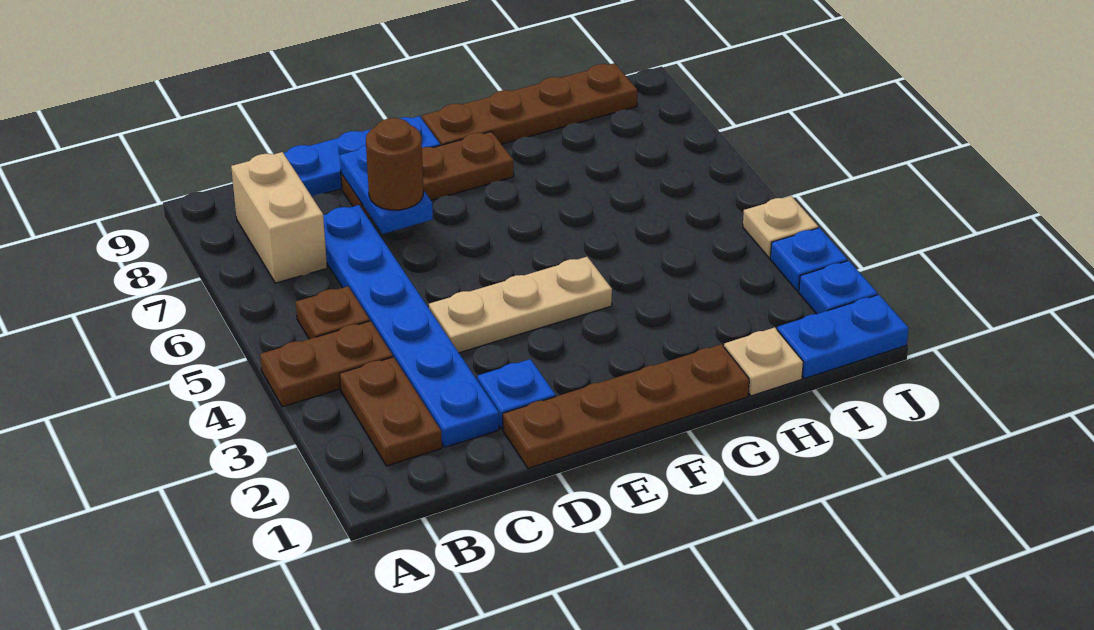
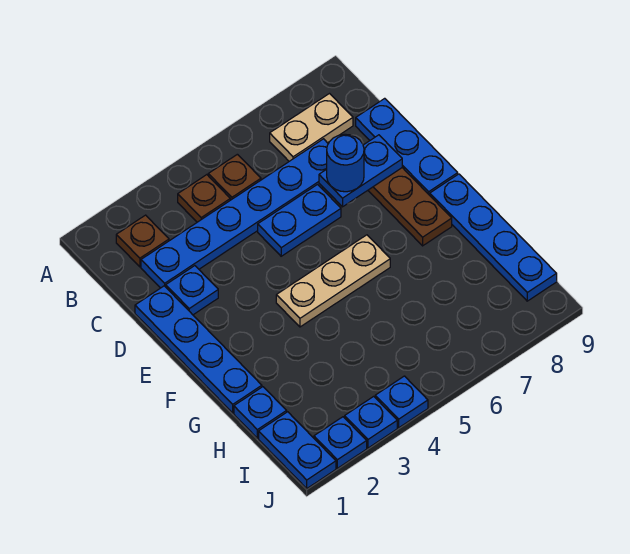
brown plate A4:B4 level 1 -> brown plate B4 level 1
brown plate B2:B3 level 1 -> brown plate B2 level 1
tan brick B7:B8 level 1 -> tan plate B7:B8 level 1
brown plate D1:G1 level 1 -> blue plate D1:G1 level 1
tan plate D4:F4 level 1 -> tan plate F4:F6 level 1
none -> blue plate D5:D6 level 1
brown round brick D7 level 3 -> blue round brick D7 level 3
brown plate F9:I9 level 1 -> blue plate F9:I9 level 1
tan plate H1 level 1 -> blue plate H1 level 1
tan plate J4 level 1 -> blue plate J4 level 1

